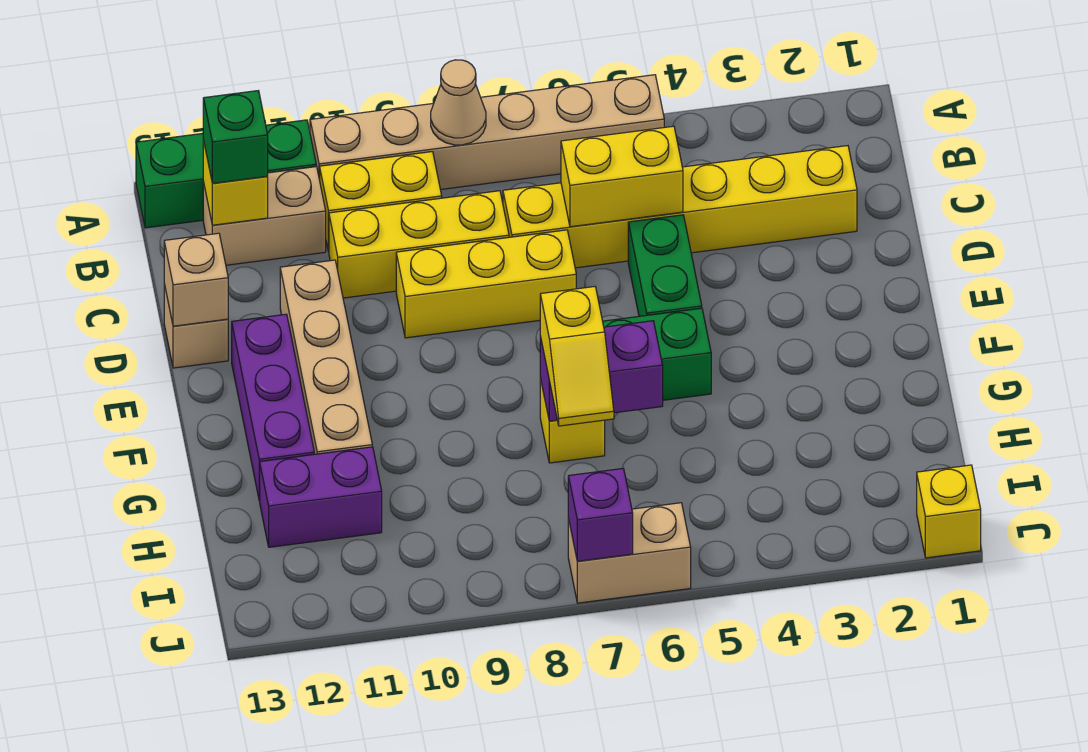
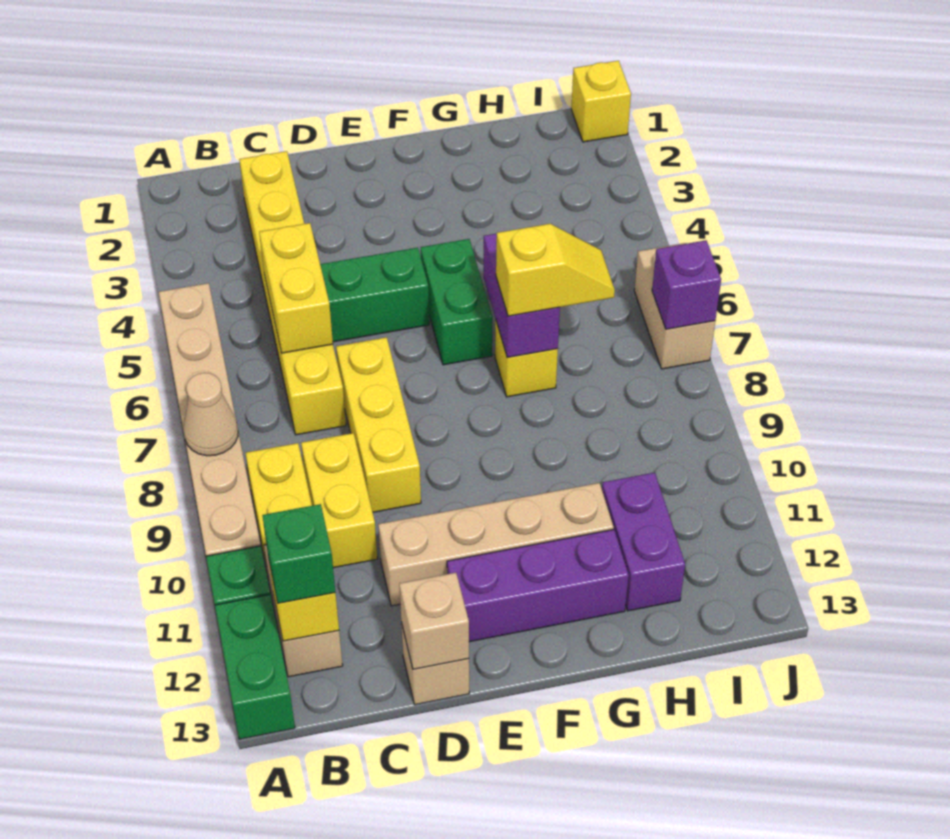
yellow brick C8:C10 level 1 -> yellow brick C9:C10 level 1

